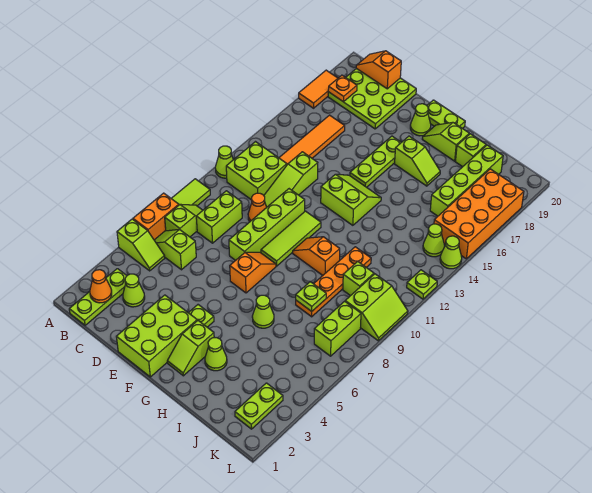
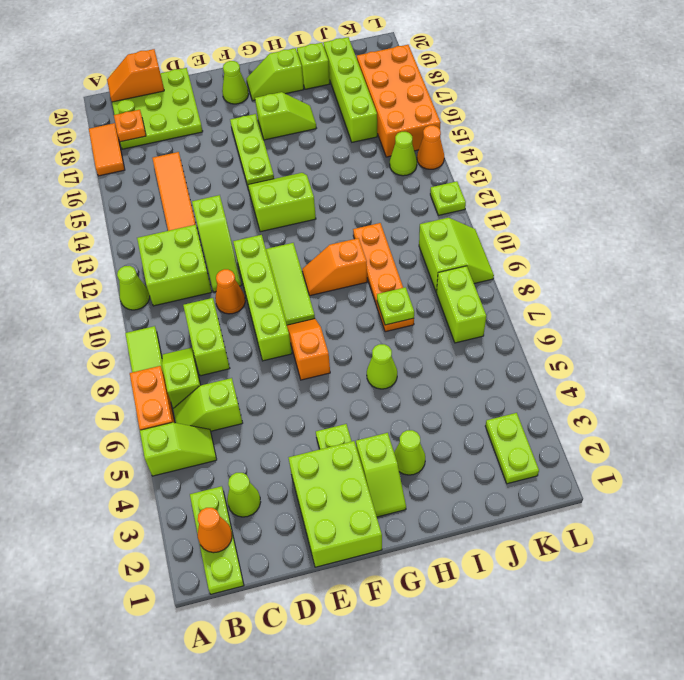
lime plate F20:G20 level 1 -> none
lime brick J10 level 1 -> none
lime cone L14 level 1 -> orange cone L14 level 1

